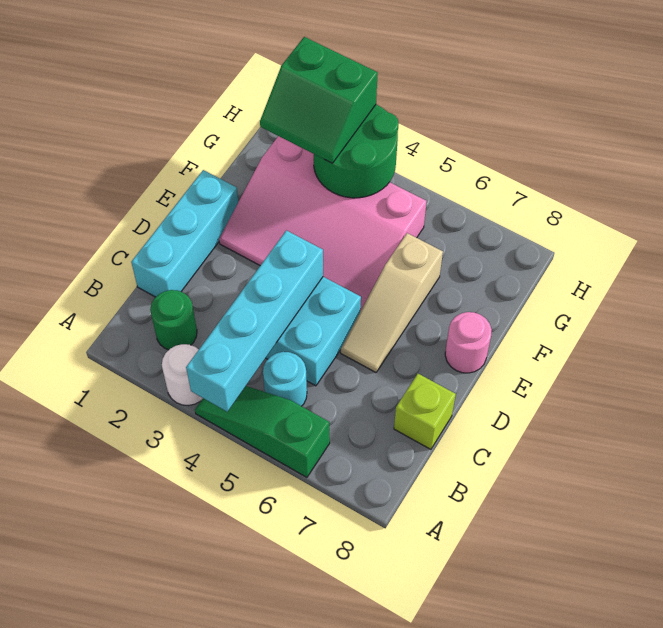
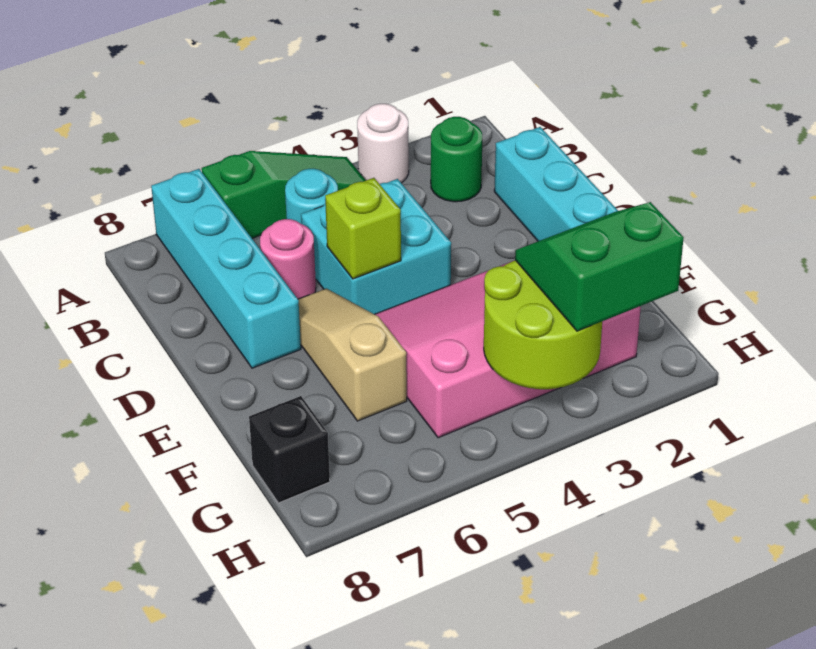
cyan brick A4:D4 level 2 -> cyan brick A7:D7 level 1
lime brick C8 level 1 -> lime brick D5 level 2
pink round brick E8 level 1 -> pink round brick C6 level 1
green round brick G3:H4 level 2 -> lime round brick G3:H4 level 2
none -> black brick G8 level 1

